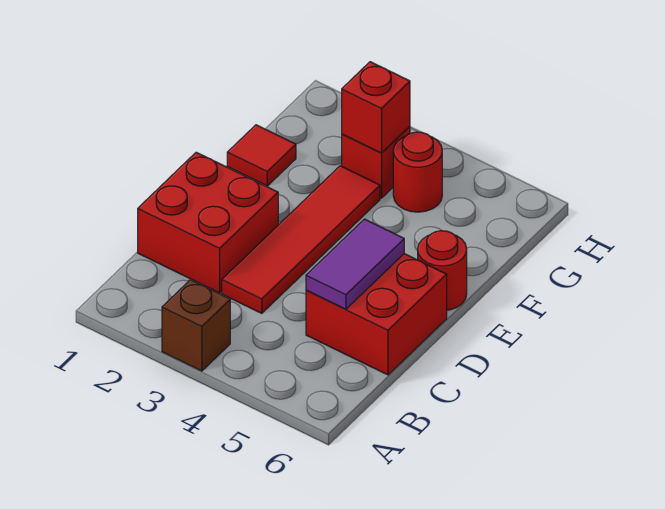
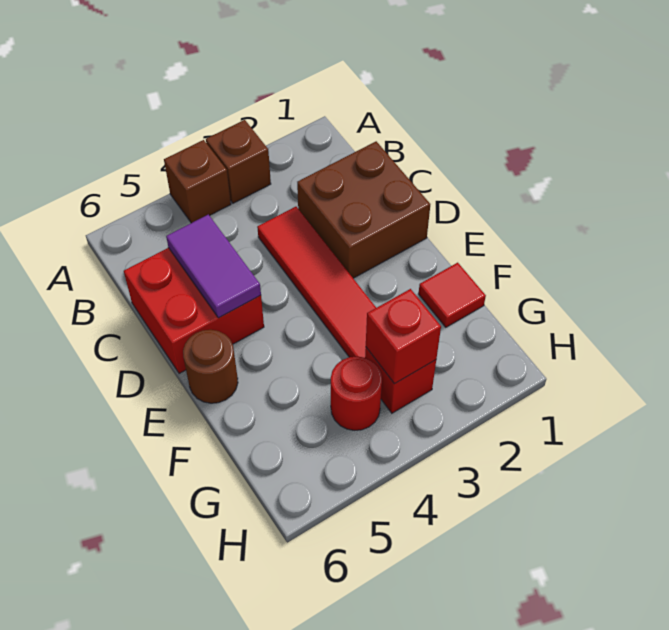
none -> brown brick A4 level 1
red brick C1:D2 level 1 -> brown brick C1:D2 level 1
red round brick E6 level 1 -> brown round brick E6 level 1

